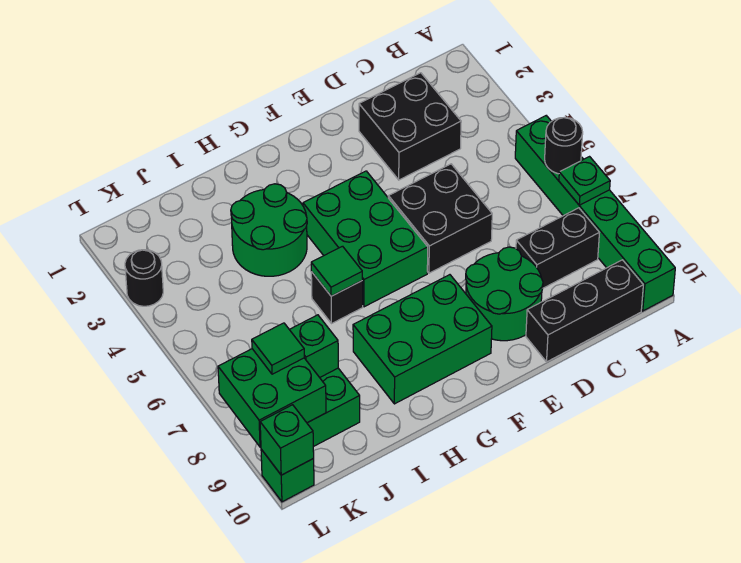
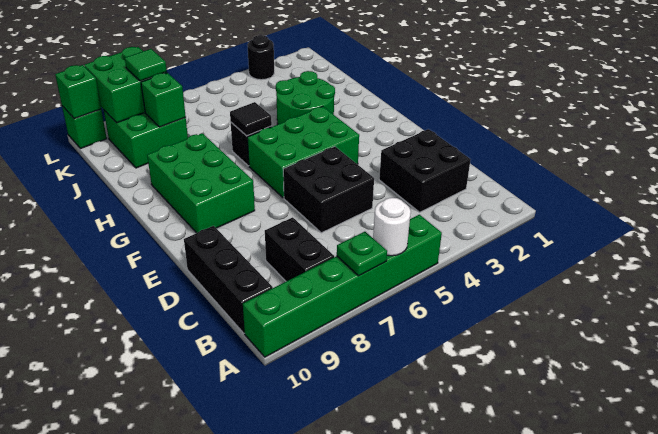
black round brick A6 level 2 -> white round brick A6 level 2
green round brick D8:E9 level 1 -> none
green tile H6 level 2 -> black tile H6 level 2

